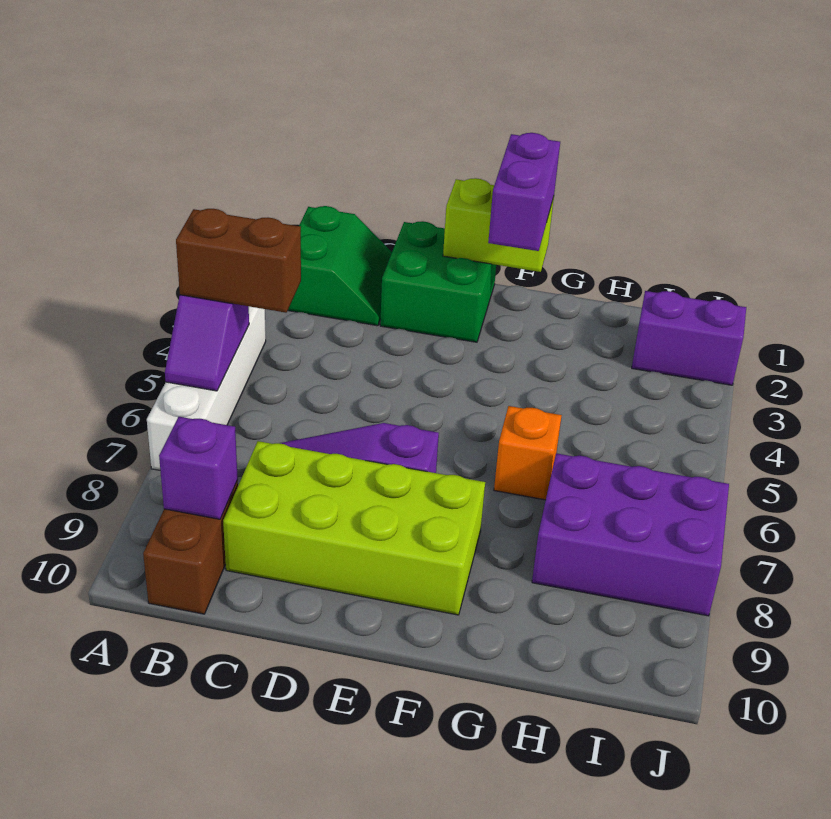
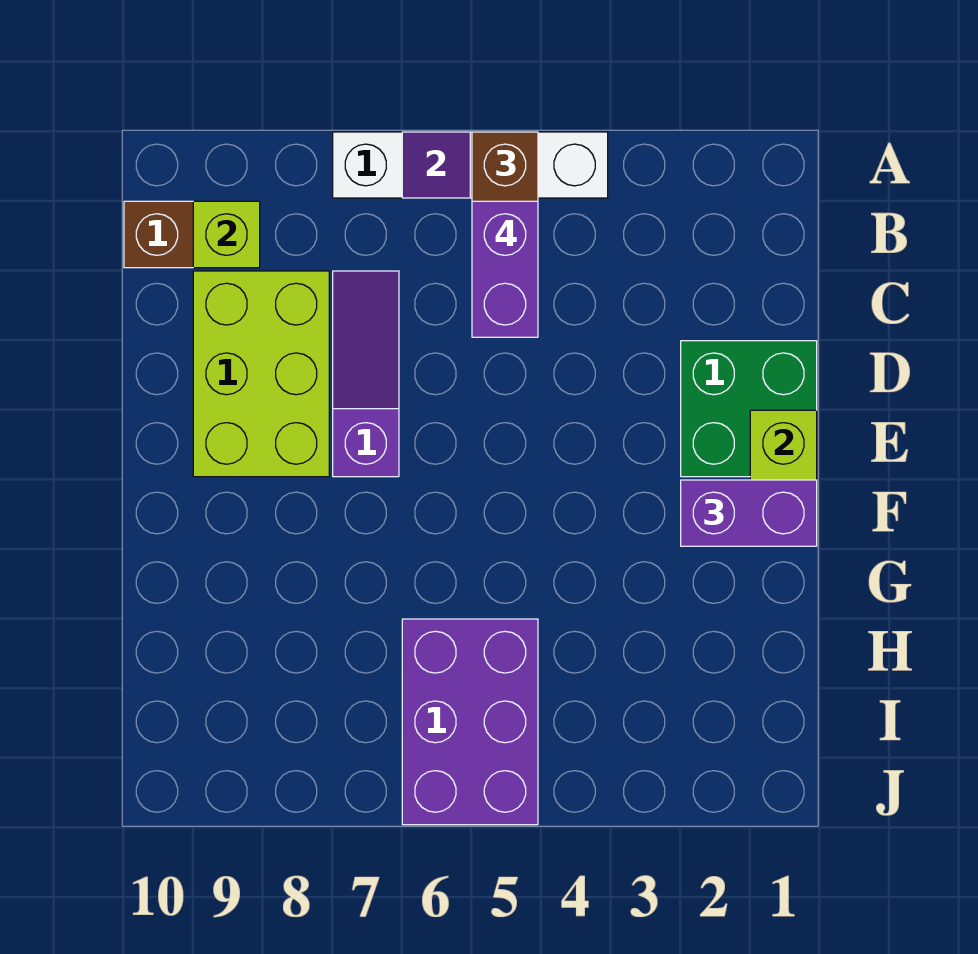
green slope B1:C2 level 1 top B -> none
purple brick B9 level 2 -> lime brick B9 level 2
lime brick C8:F9 level 1 -> lime brick C8:E9 level 1
orange brick G6 level 1 -> none
purple brick H7:J8 level 1 -> purple brick H5:J6 level 1
purple brick I2:J2 level 1 -> purple brick B5:C5 level 4

